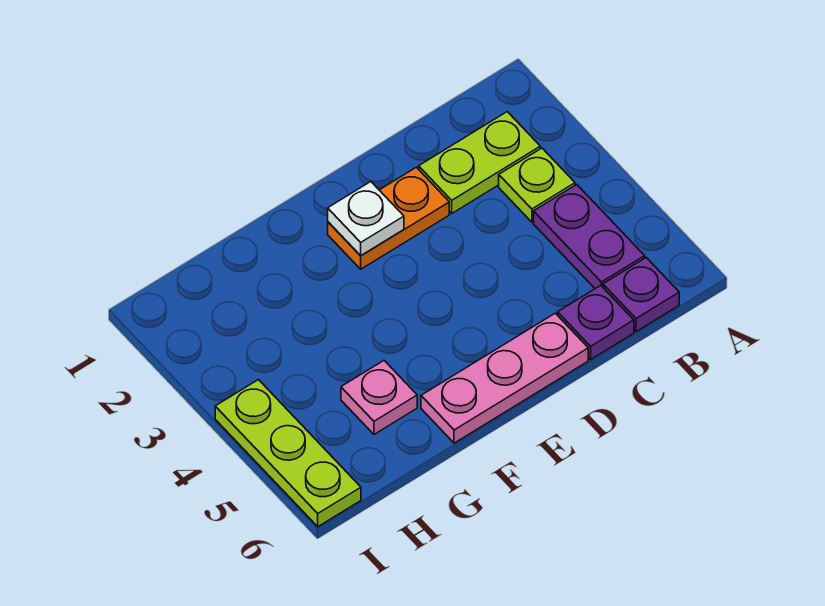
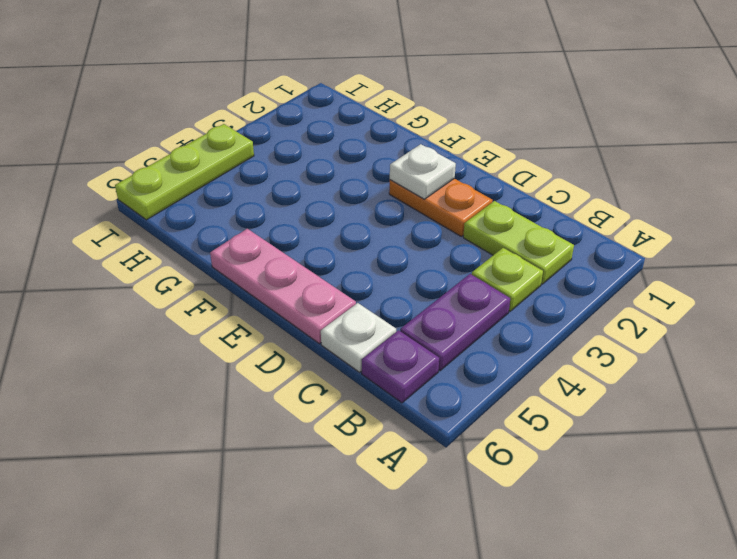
purple plate C6 level 1 -> white plate C6 level 1
pink plate G5 level 1 -> none

